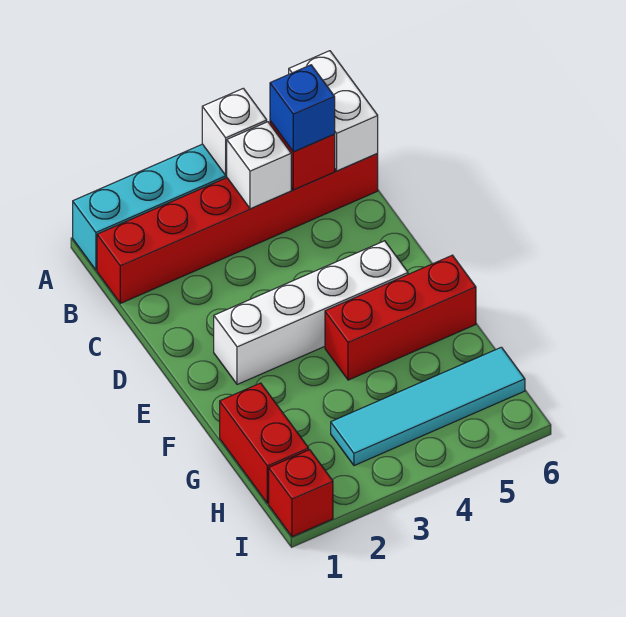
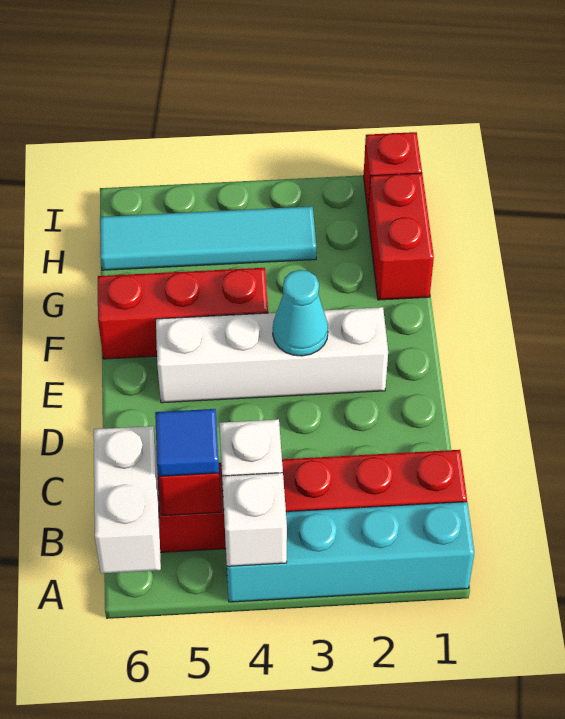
blue brick B5 level 3 -> blue tile B5 level 3
none -> cyan cone E3 level 2

